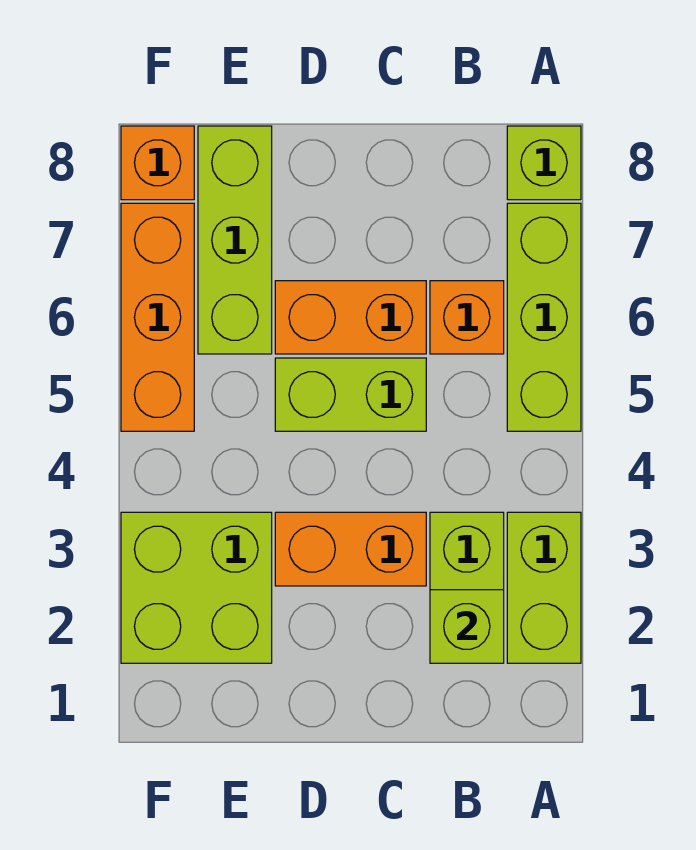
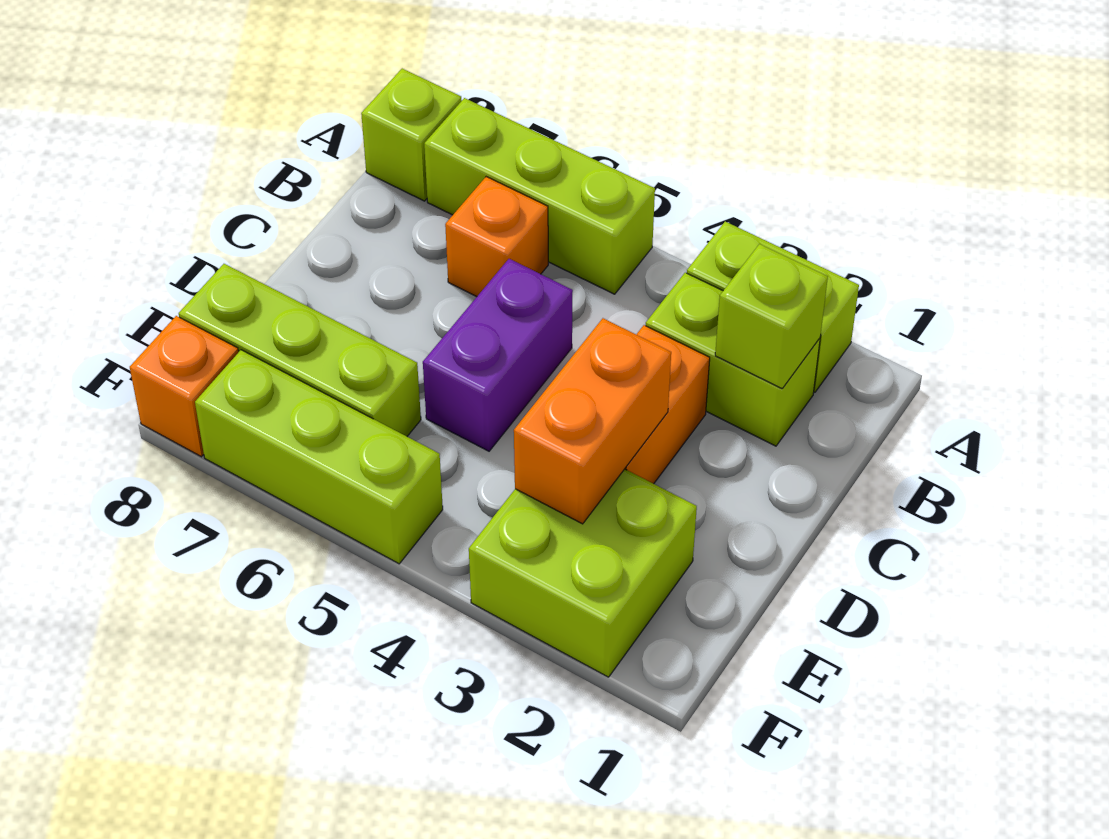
lime brick C5:D5 level 1 -> purple brick C5:D5 level 1
orange brick C6:D6 level 1 -> orange brick D3:E3 level 2
orange brick F5:F7 level 1 -> lime brick F5:F7 level 1

